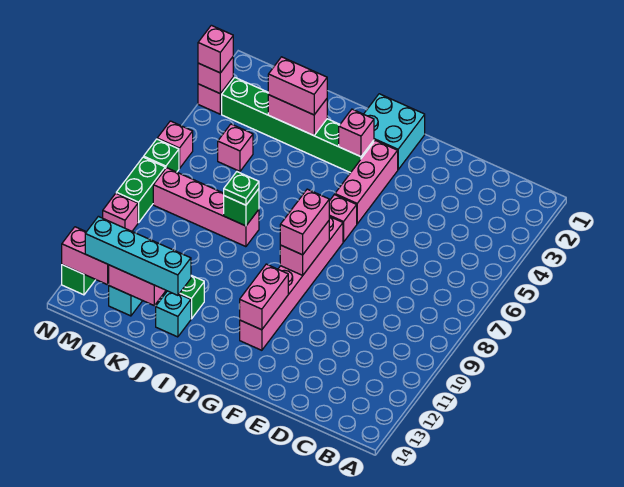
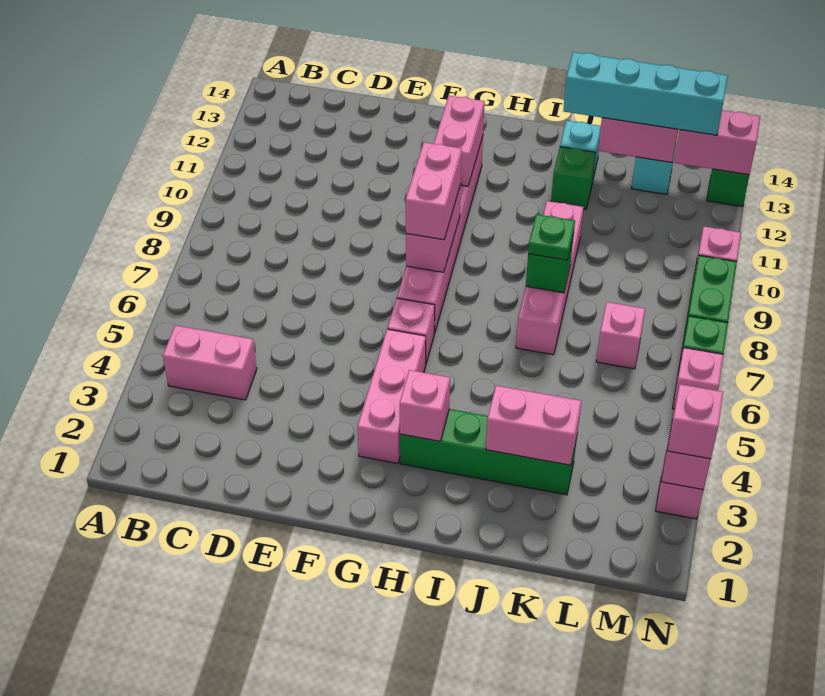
cyan brick G1:H2 level 1 -> none
green brick H3:M3 level 1 -> green brick H3:K3 level 1
pink brick J3:K3 level 3 -> pink brick B4:C4 level 1
pink brick J8:M8 level 1 -> pink brick J7:J10 level 1
pink brick L5 level 1 -> pink brick L7 level 1

